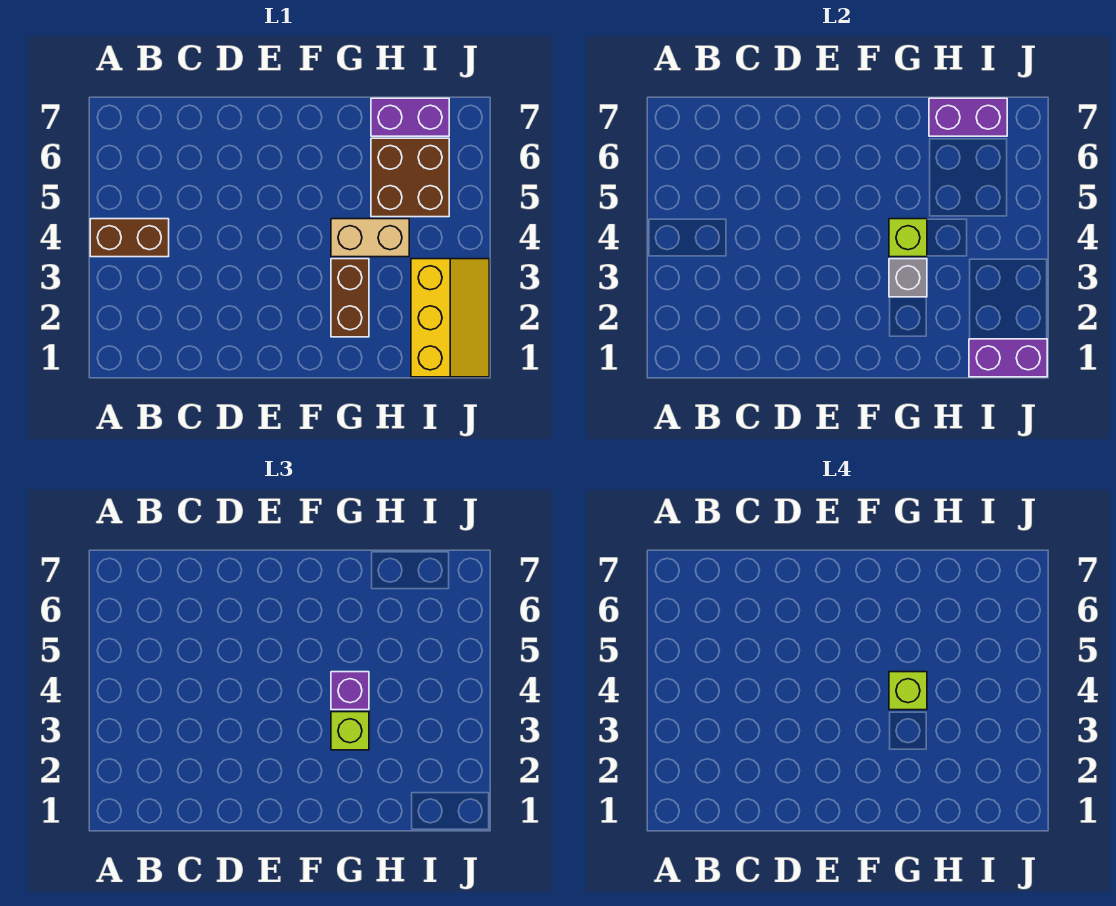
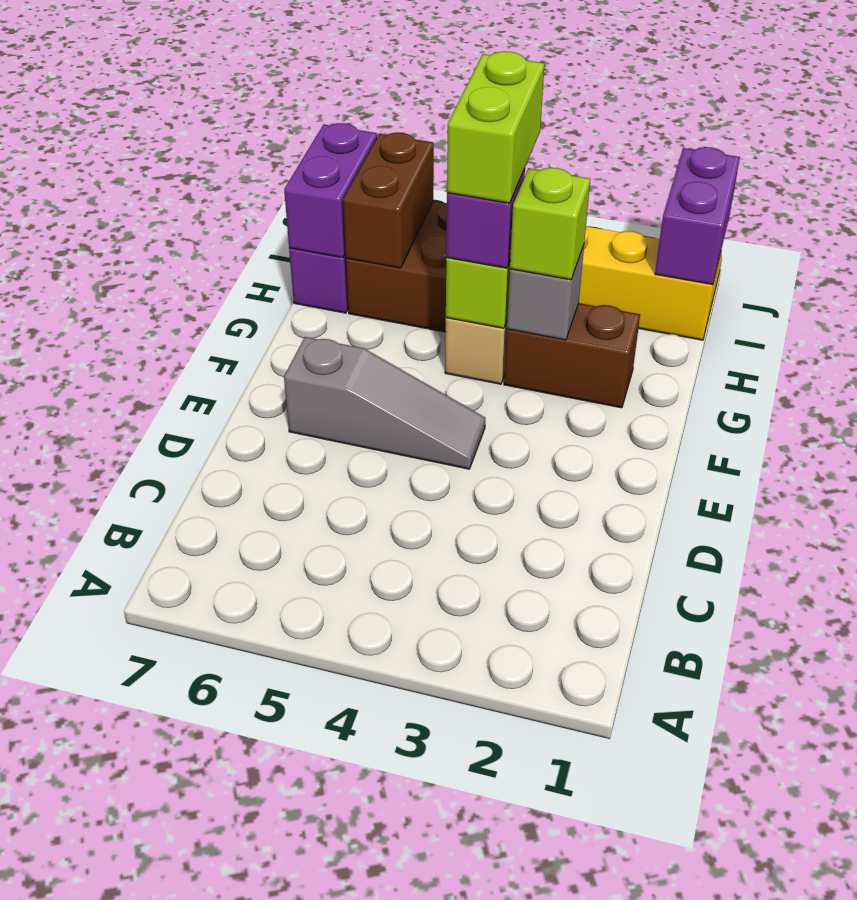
brown brick A4:B4 level 1 -> brown brick H6:I6 level 2
none -> grey slope E4:E6 level 1 top 6
lime brick G4 level 4 -> lime brick G4:H4 level 4

